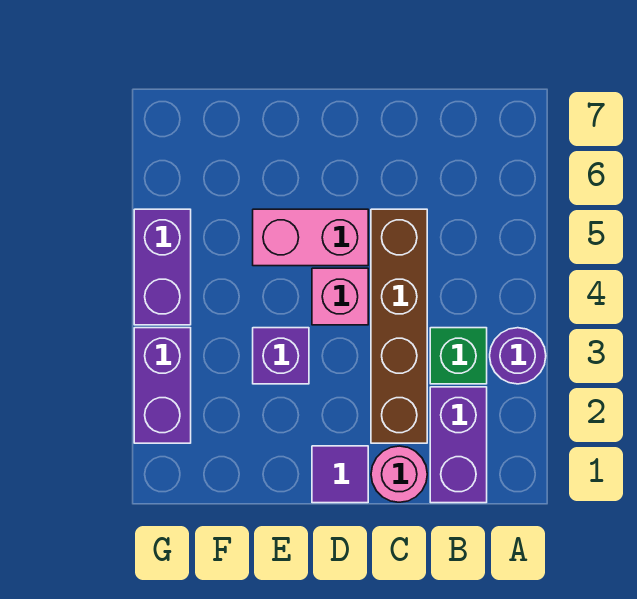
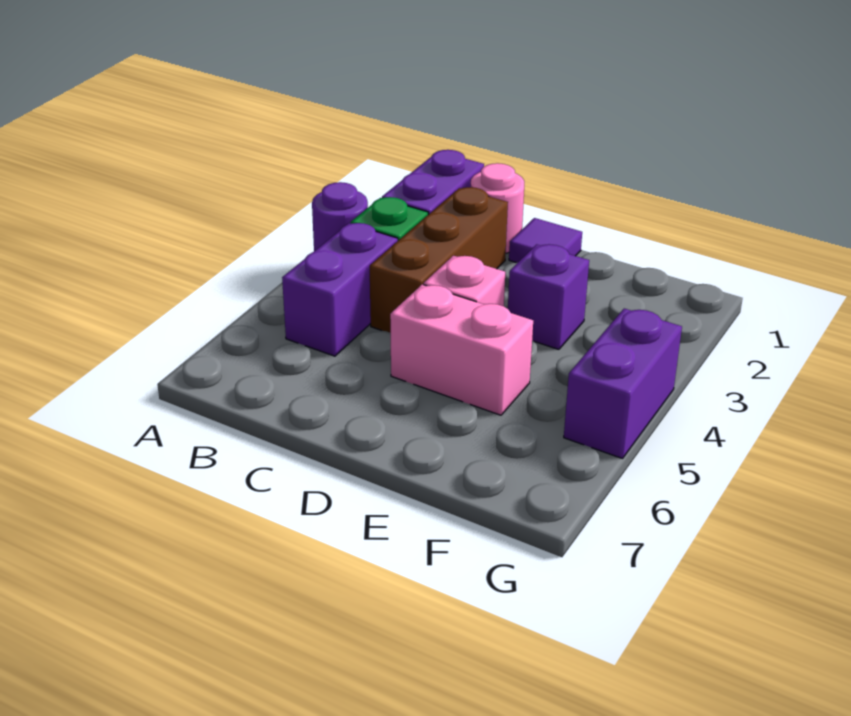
brown brick C2:C5 level 1 -> brown brick C2:C4 level 1
purple brick G2:G3 level 1 -> purple brick B4:B5 level 1

